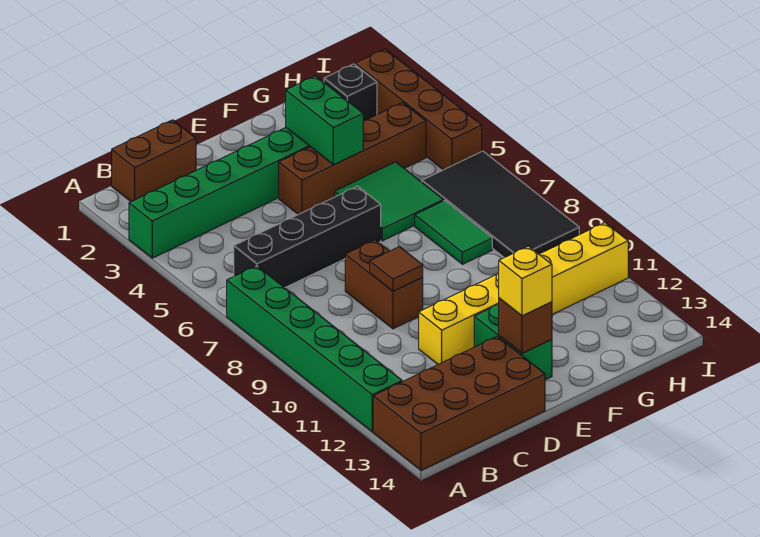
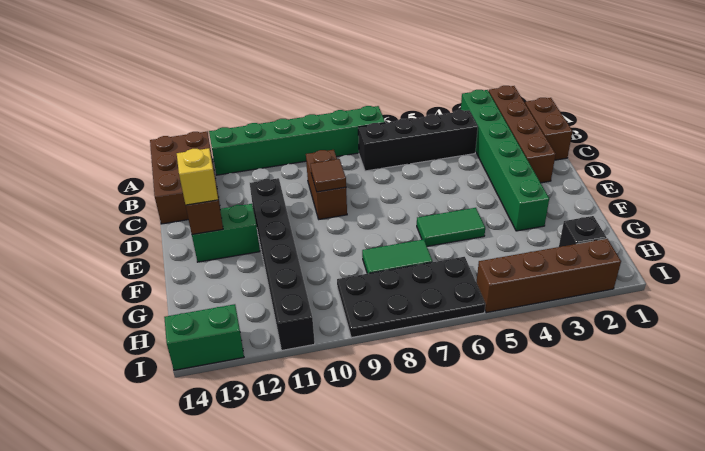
brown brick A13:D14 level 1 -> brown brick A13:C14 level 1
black brick B6:E6 level 1 -> black brick B4:B7 level 1
brown brick D8:D9 level 1 -> brown brick C9:D9 level 1
yellow brick D11:I11 level 1 -> black brick D11:I11 level 1
brown brick E4:H4 level 1 -> brown brick A2:D2 level 1
green brick F3:F4 level 2 -> green brick I13:I14 level 1
green tile F5:G6 level 1 -> green tile F5:F6 level 1
black tile H6:I9 level 1 -> black plate H6:I9 level 1

